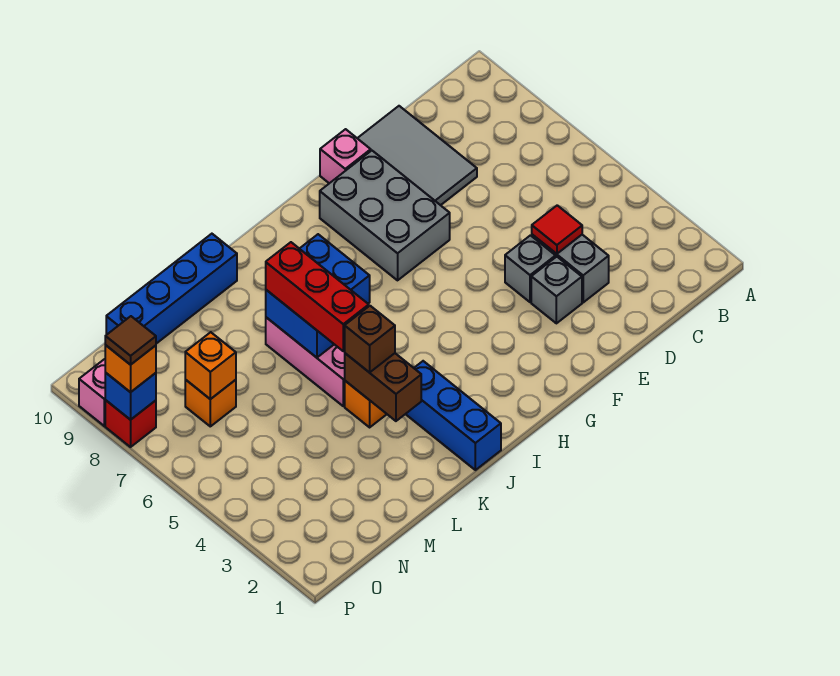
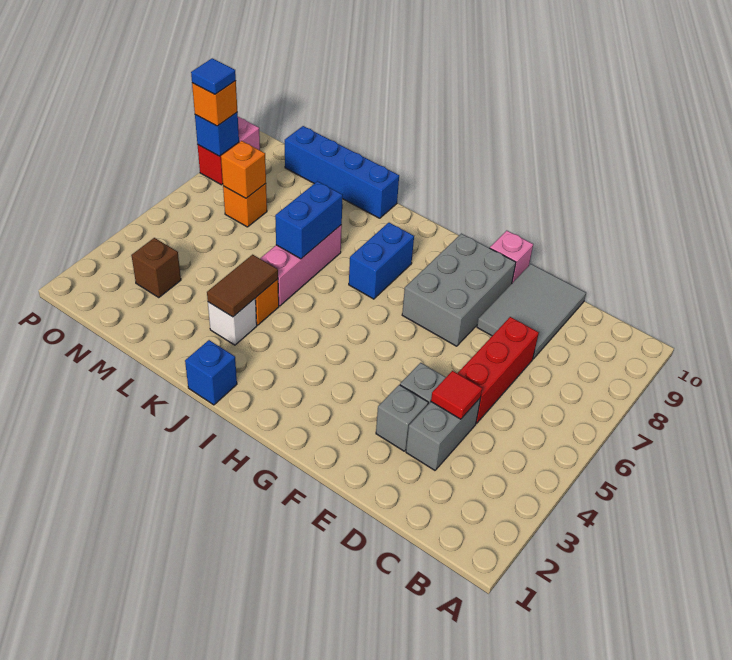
blue brick J1:J3 level 1 -> blue brick J1 level 1
none -> white brick K3 level 1
brown brick K3:K4 level 2 -> brown tile K3:K4 level 2
brown brick K4 level 3 -> brown brick N3 level 1
red brick K5:K7 level 3 -> red brick D5:D7 level 1
brown tile P8 level 4 -> blue tile P8 level 4

